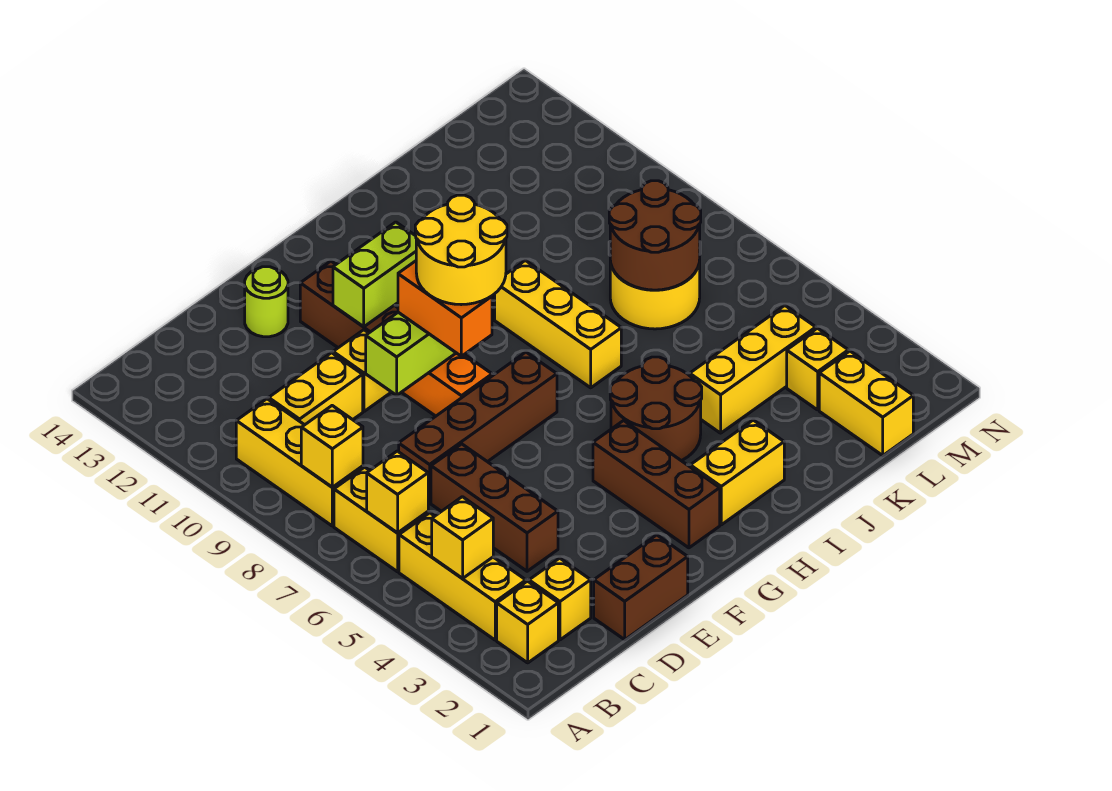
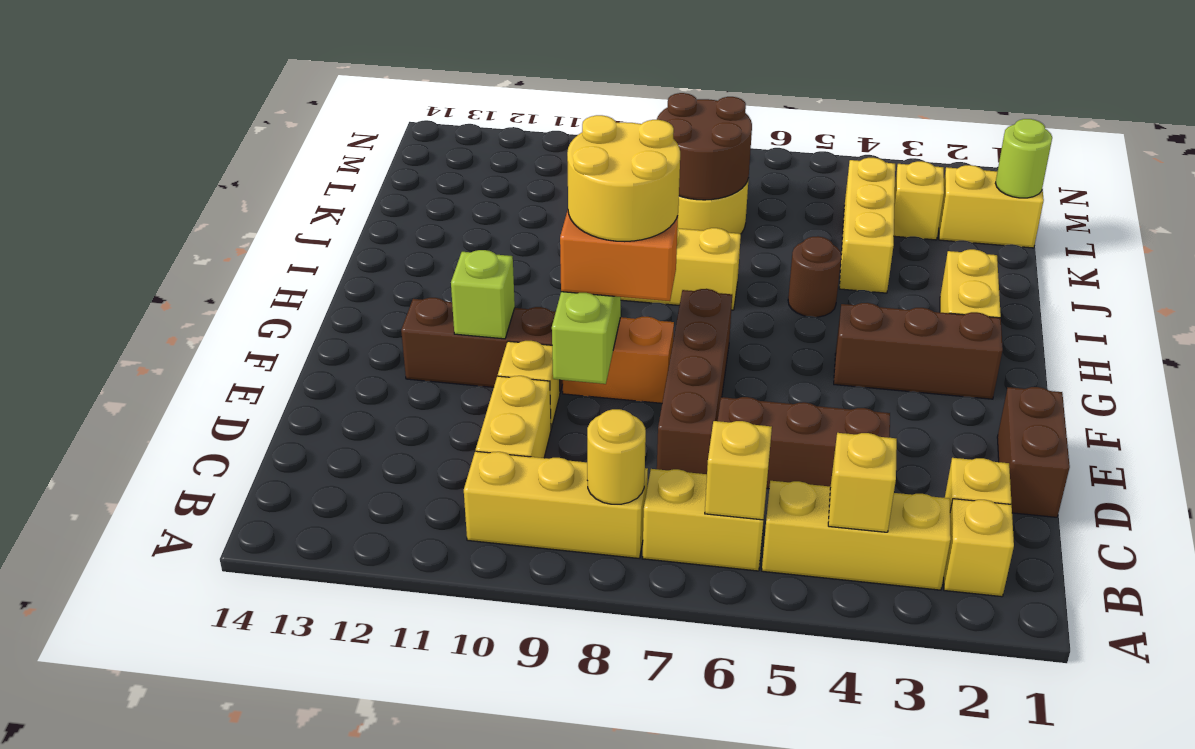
yellow brick B8 level 2 -> yellow round brick B8 level 2
lime round brick E13 level 1 -> lime round brick L1 level 2
lime brick F11:G11 level 2 -> lime brick F11 level 2
brown round brick H4:I5 level 1 -> brown round brick I5 level 1

